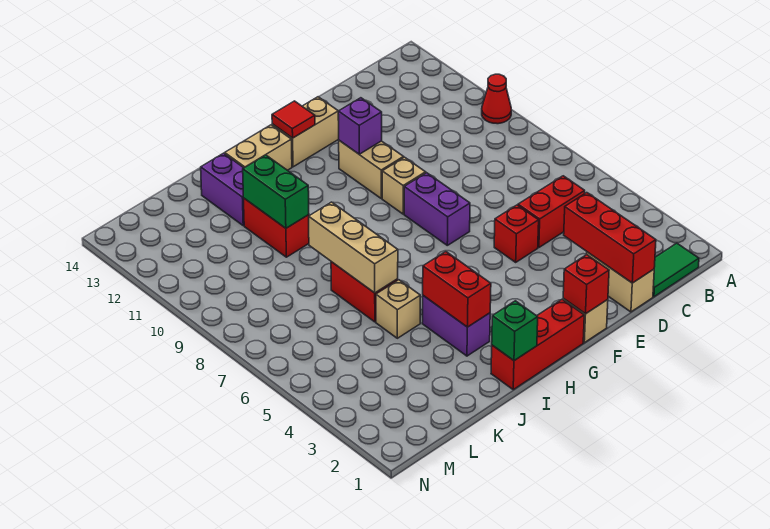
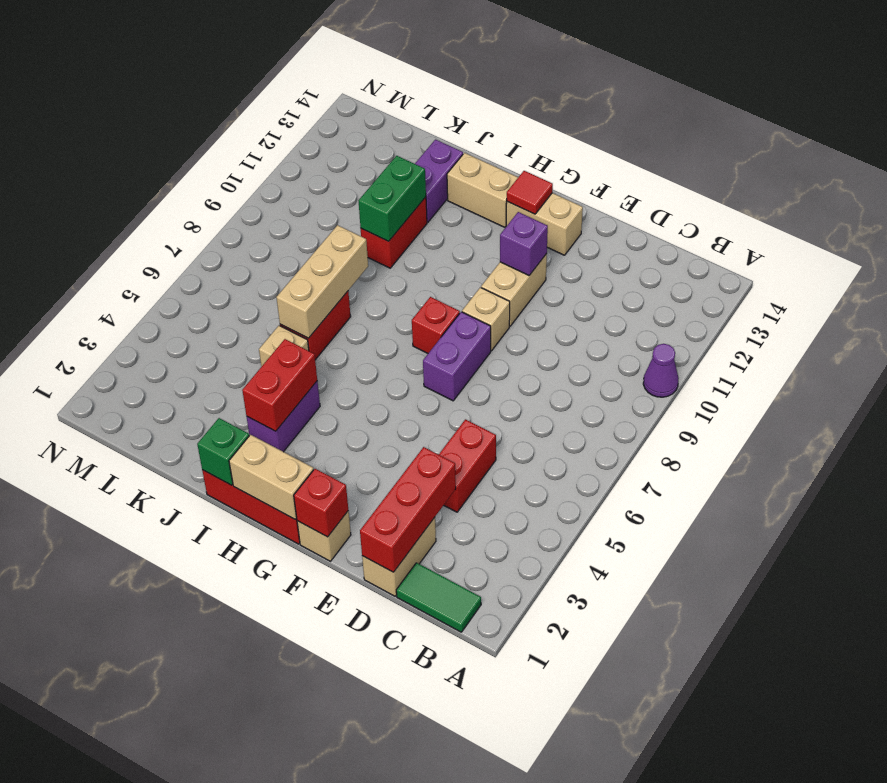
red cone A10 level 1 -> purple cone A10 level 1
red brick C5:D5 level 1 -> red brick D4:D5 level 1
red brick E5 level 1 -> red brick G8 level 1
none -> tan brick G1:H1 level 2

